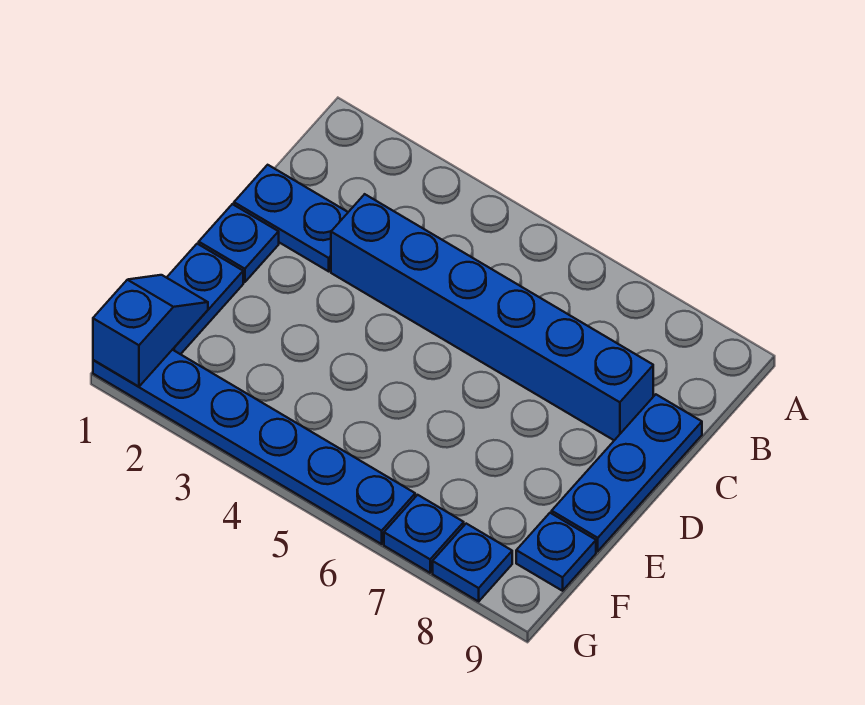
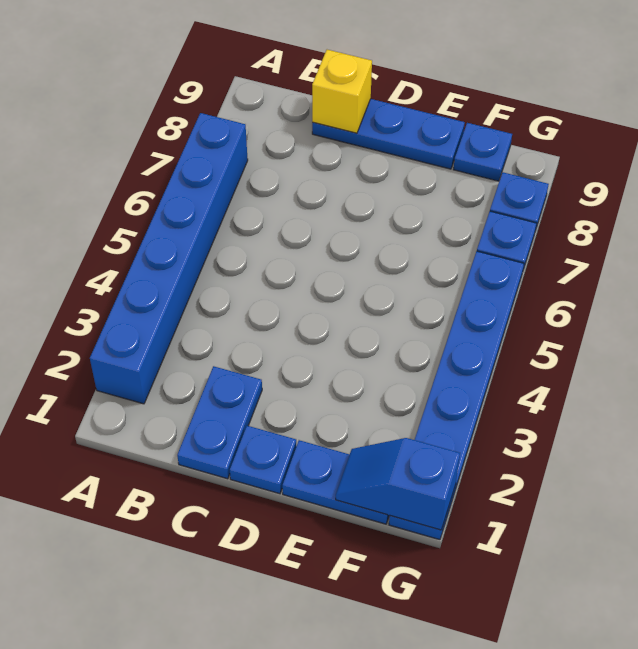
blue brick C3:C8 level 1 -> blue brick A2:A7 level 1
none -> yellow brick C9 level 2

